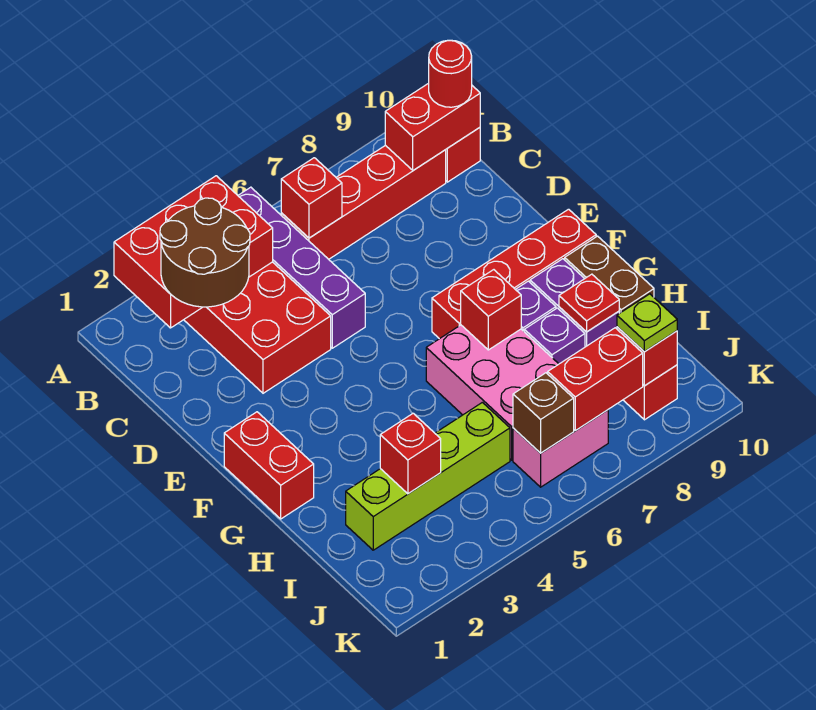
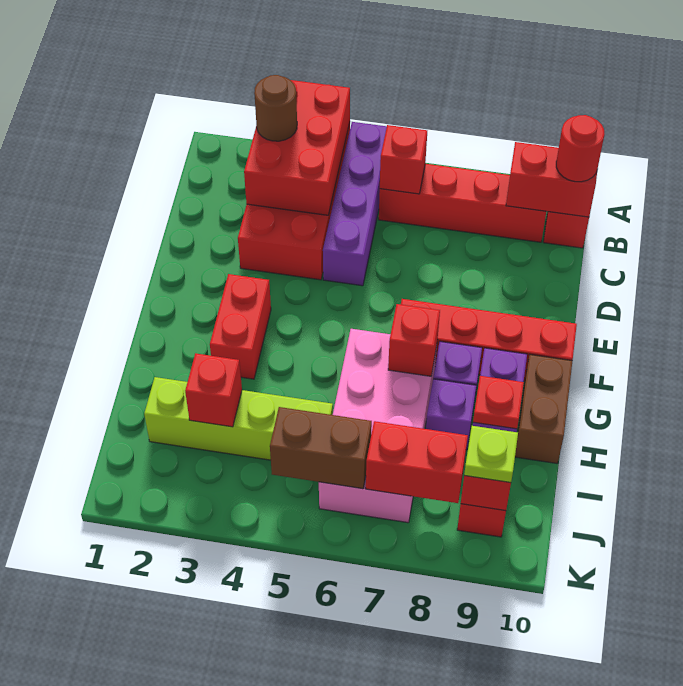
red brick A2:B4 level 2 -> red brick A3:C4 level 2
brown round brick B2:C3 level 3 -> brown round brick B3 level 3
red brick F1:G1 level 1 -> red brick F3:G3 level 1
brown brick J6 level 2 -> brown brick J5:J6 level 2

